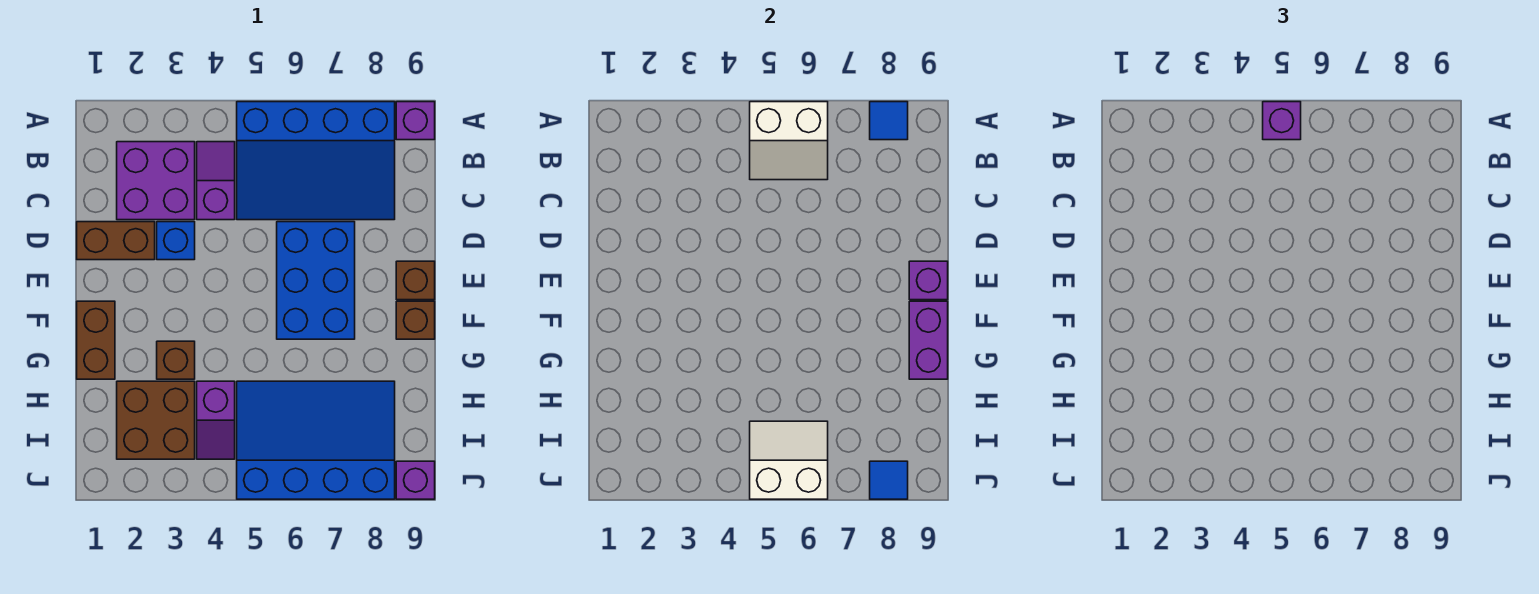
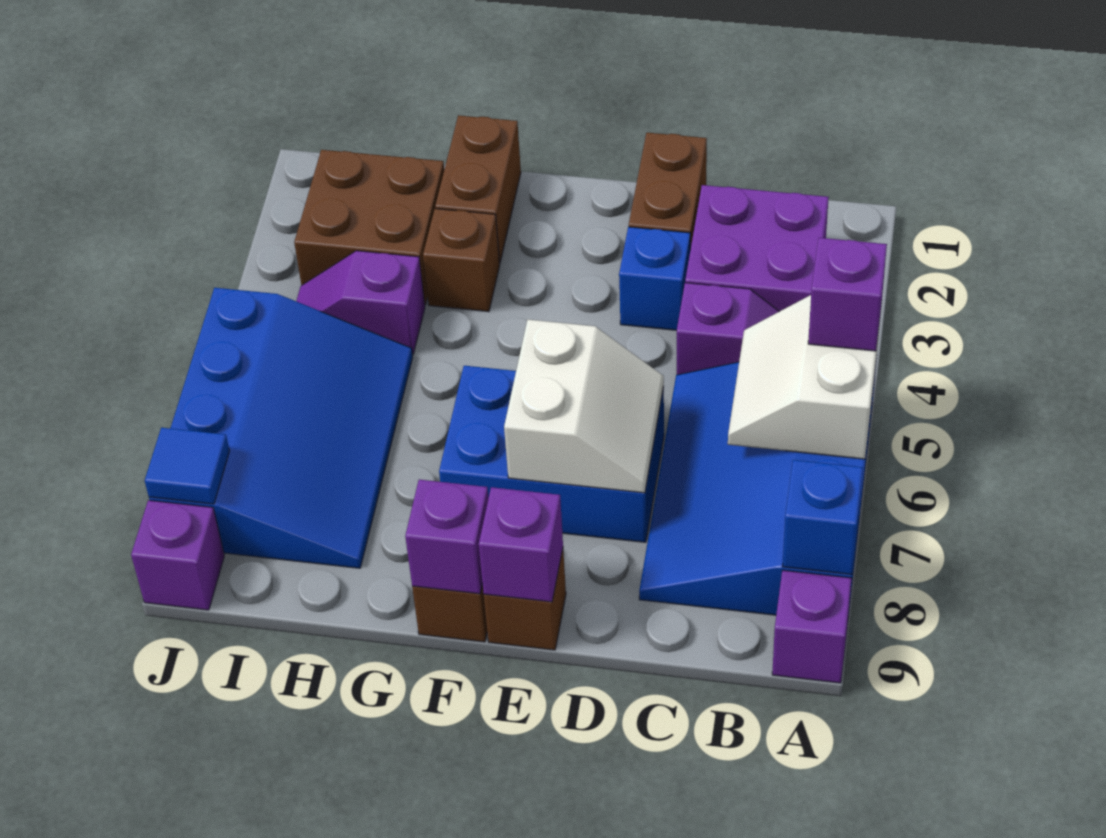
blue tile A8 level 2 -> blue brick A8 level 2
brown brick F1:G1 level 1 -> brown brick G1:G2 level 1
purple brick F9:G9 level 2 -> purple brick F9 level 2
white slope I5:J6 level 2 top J -> white slope D6:E7 level 2 top E

